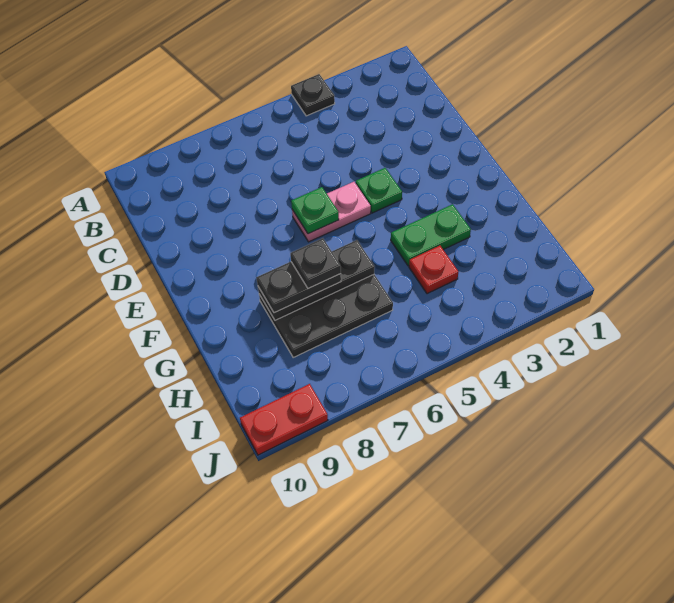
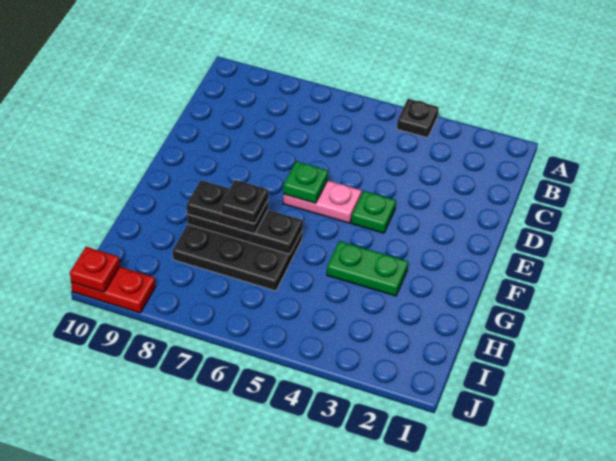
red plate H4 level 1 -> red plate J10 level 2

